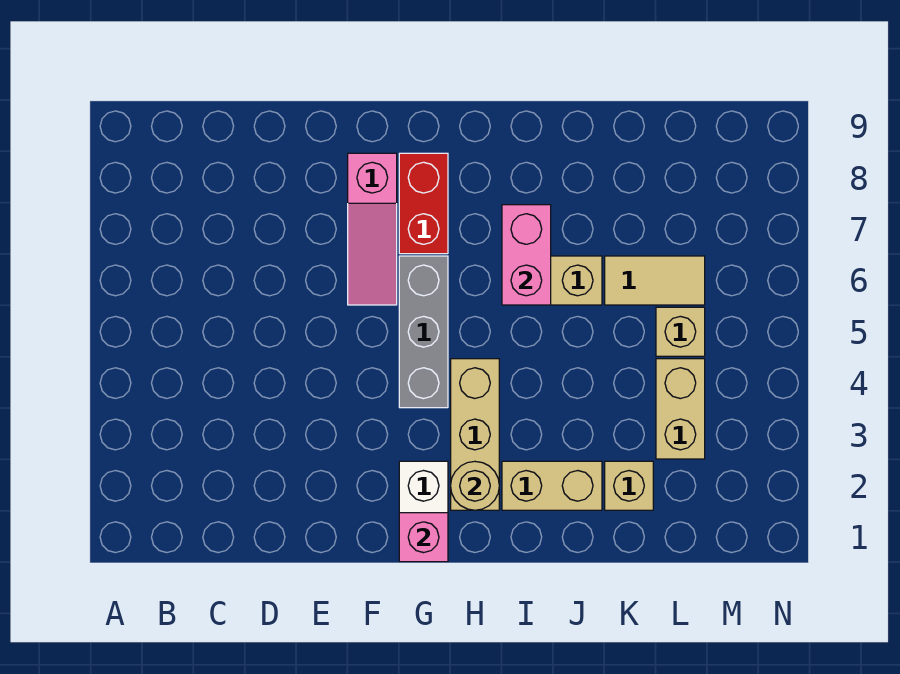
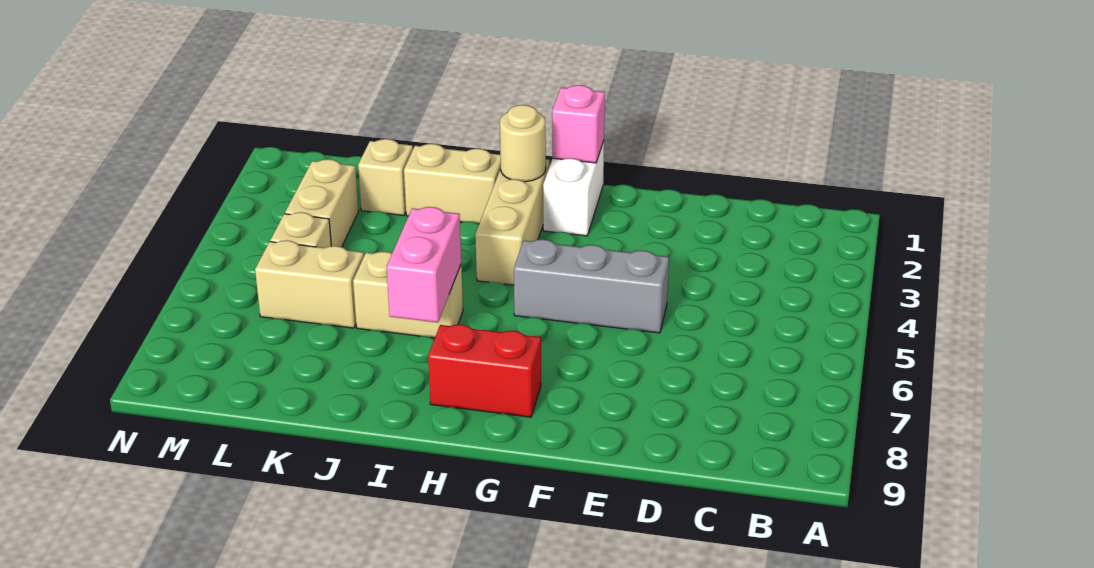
pink slope F6:F8 level 1 top 8 -> none
grey brick G4:G6 level 1 -> grey brick E5:G5 level 1
red brick G7:G8 level 1 -> red brick G8:H8 level 1
tan tile K6:L6 level 1 -> tan brick K6:L6 level 1

